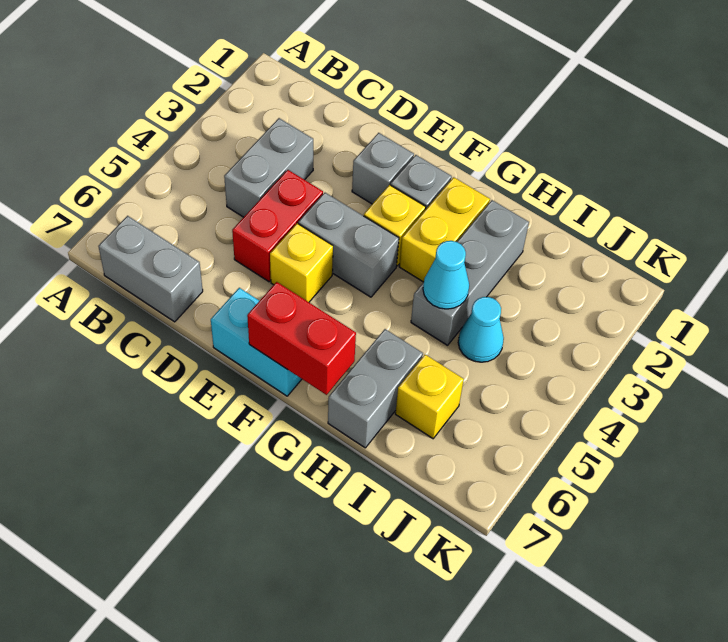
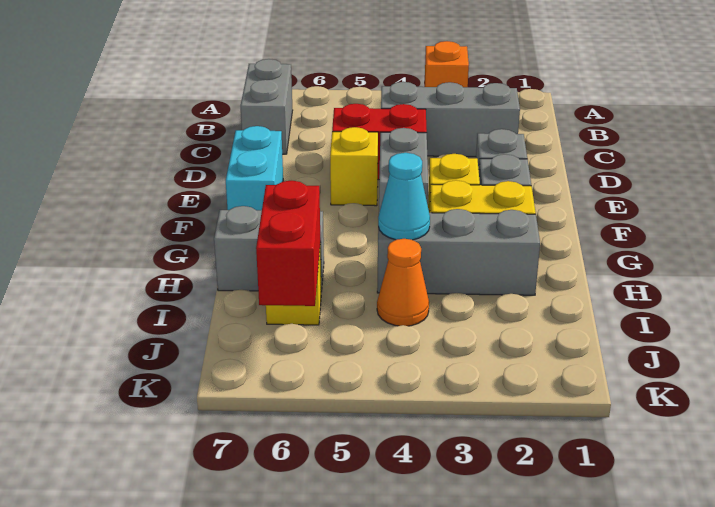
none -> orange brick A3 level 1
grey brick C3:C4 level 1 -> grey brick C2:C4 level 1
red brick F7:G7 level 2 -> red brick I6:J6 level 2
cyan cone I4 level 1 -> orange cone I4 level 1

